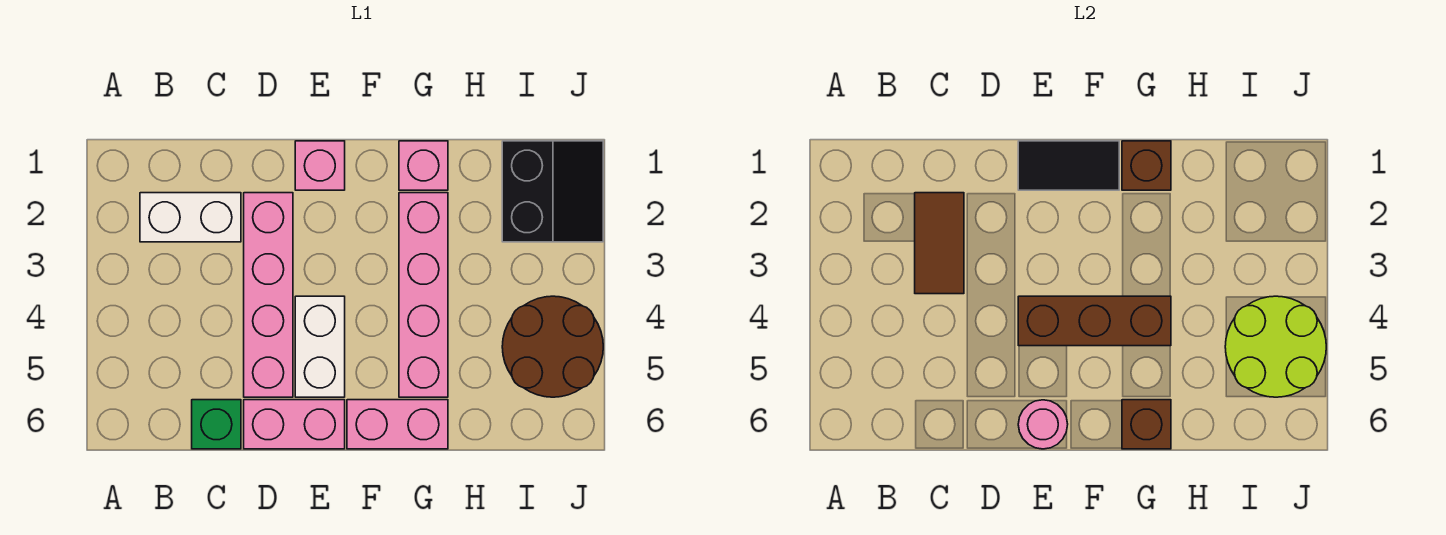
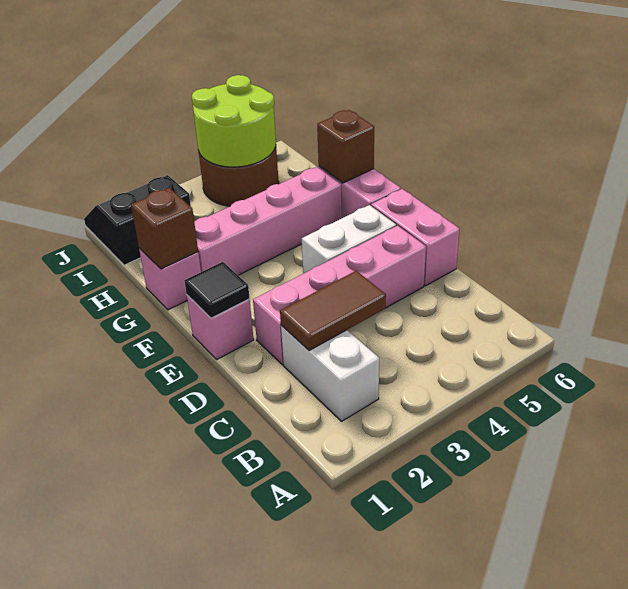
green brick C6 level 1 -> none
black tile E1:F1 level 2 -> black tile E1 level 2
brown brick E4:G4 level 2 -> none
pink round brick E6 level 2 -> none

